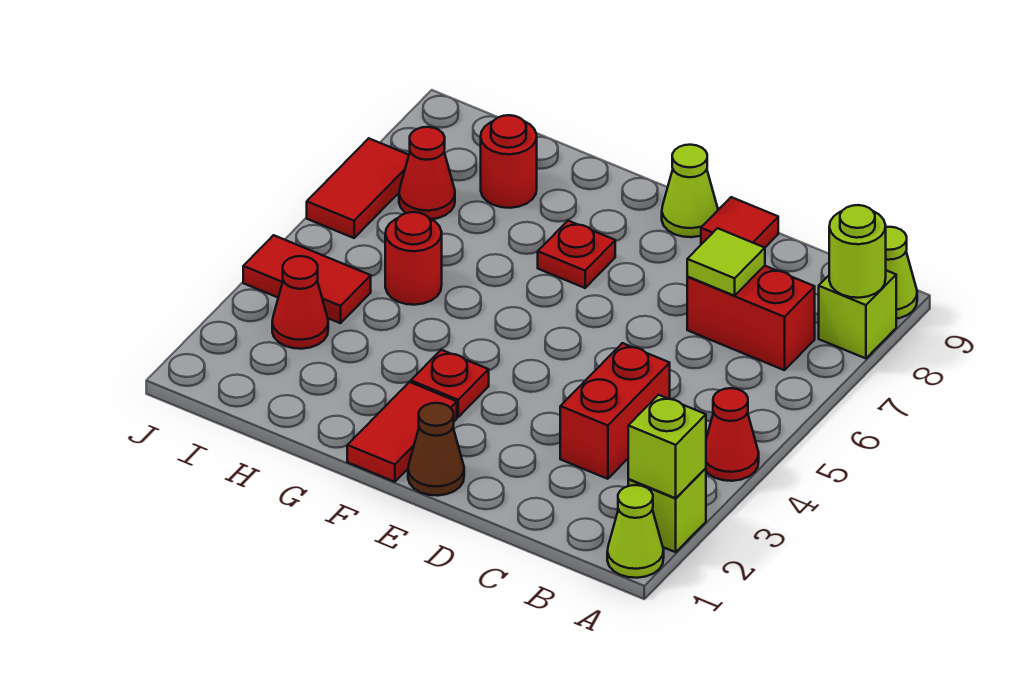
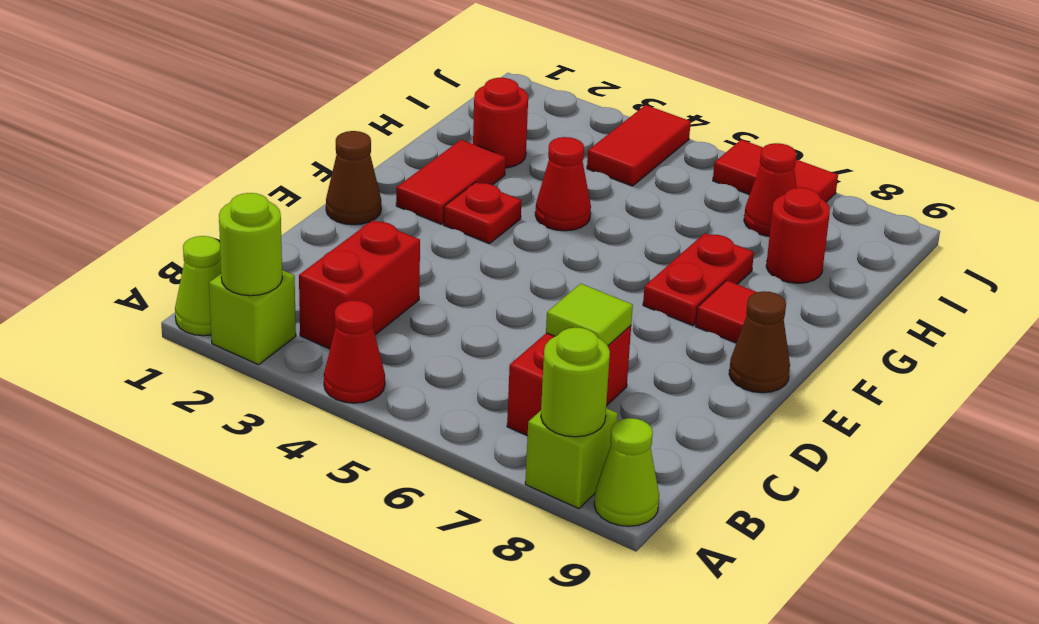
lime brick A2 level 2 -> lime round brick A2 level 2
red brick C3:C4 level 1 -> red brick B3:C3 level 1
red tile D9 level 1 -> red tile F8 level 1
lime cone E9 level 1 -> brown cone E9 level 1
red tile F1:F2 level 1 -> red tile F2:G2 level 1
red plate F7 level 1 -> red plate F7:G7 level 1
red round brick H5 level 1 -> red round brick H2 level 1
red cone I3 level 1 -> red cone G4 level 1

